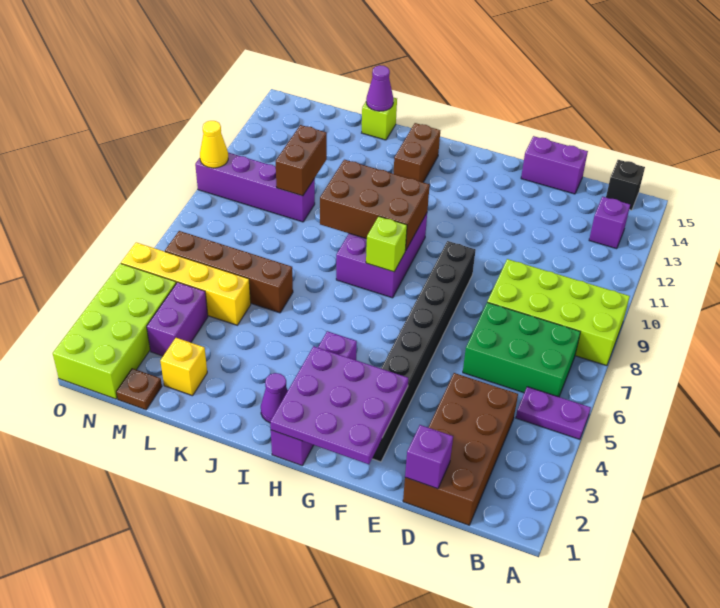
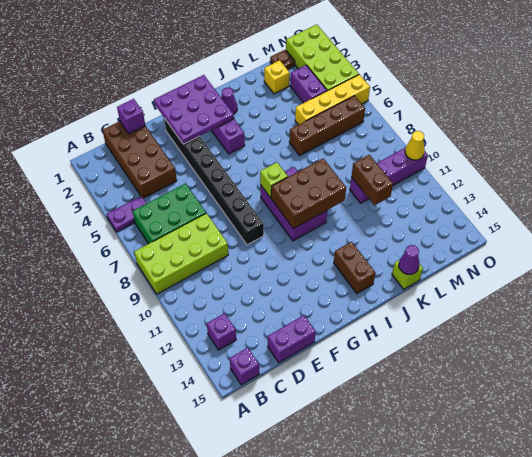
black brick B15 level 1 -> purple brick B15 level 1

